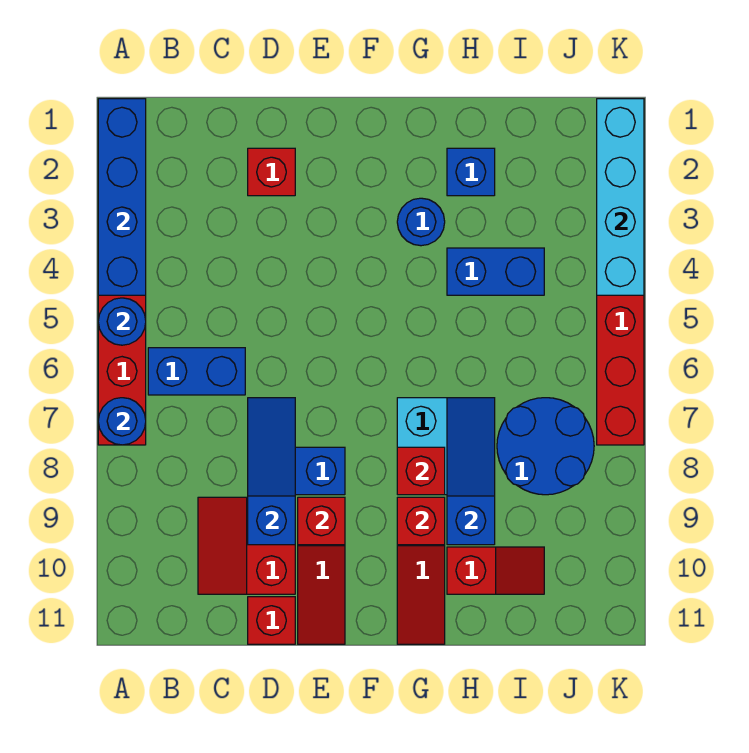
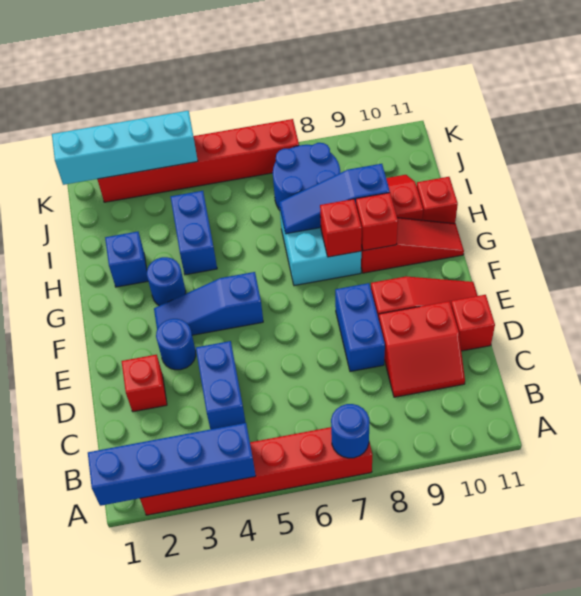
blue round brick A5 level 2 -> blue round brick E3 level 1
blue brick B6:C6 level 1 -> blue brick C4:D4 level 1
blue slope D7:D9 level 2 top 9 -> blue slope F3:F5 level 1 top 5
red brick E9 level 2 -> red brick H11 level 1

